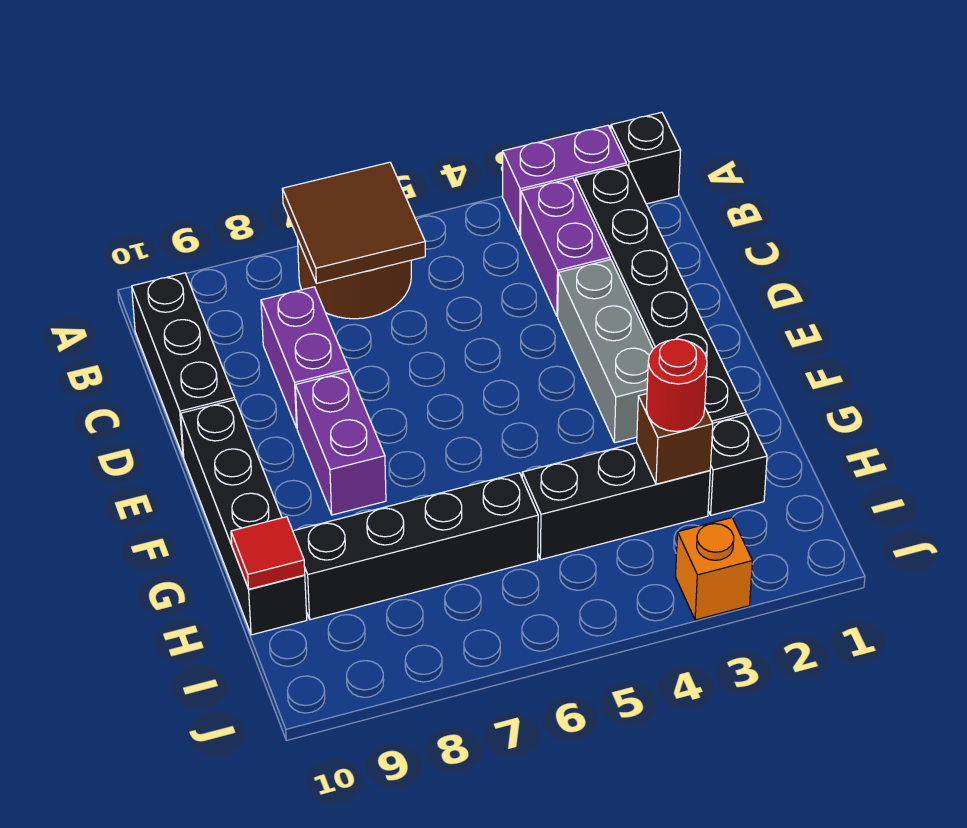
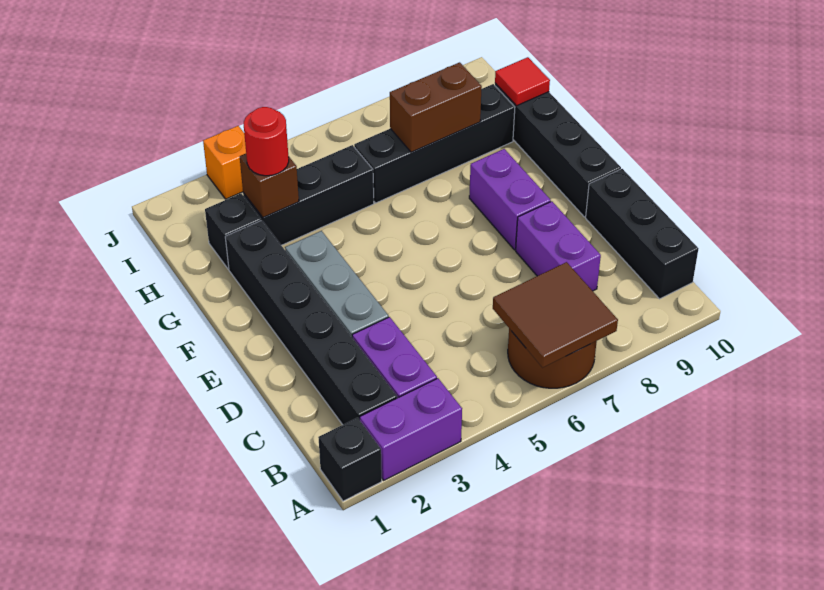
none -> brown brick H7:H8 level 2

